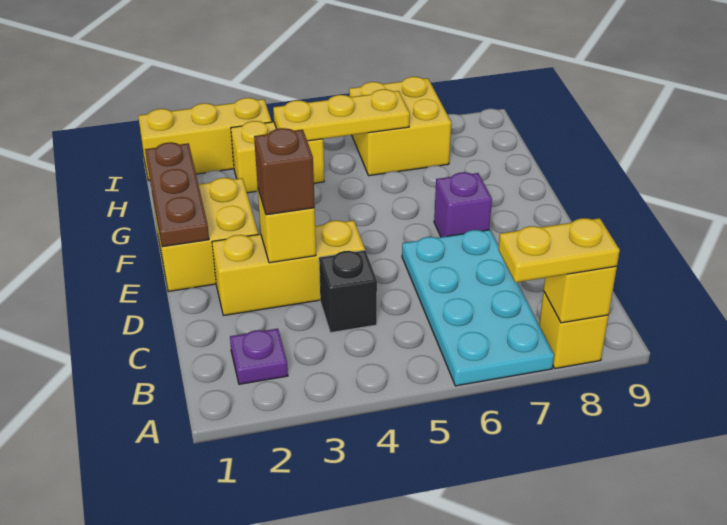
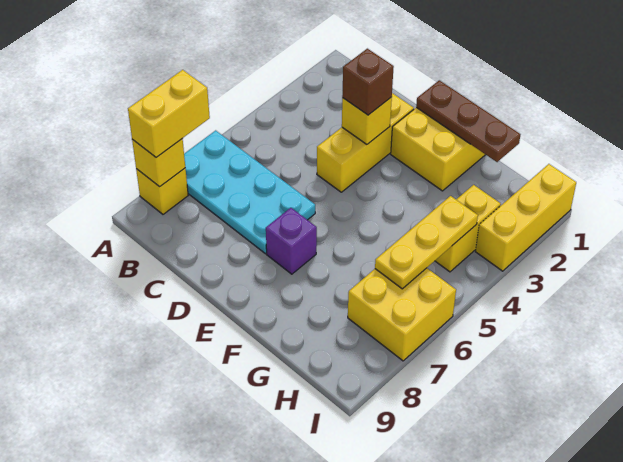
yellow plate A7:A8 level 3 -> yellow brick A7:A8 level 3
purple plate B2 level 1 -> none
black brick C4 level 1 -> none

